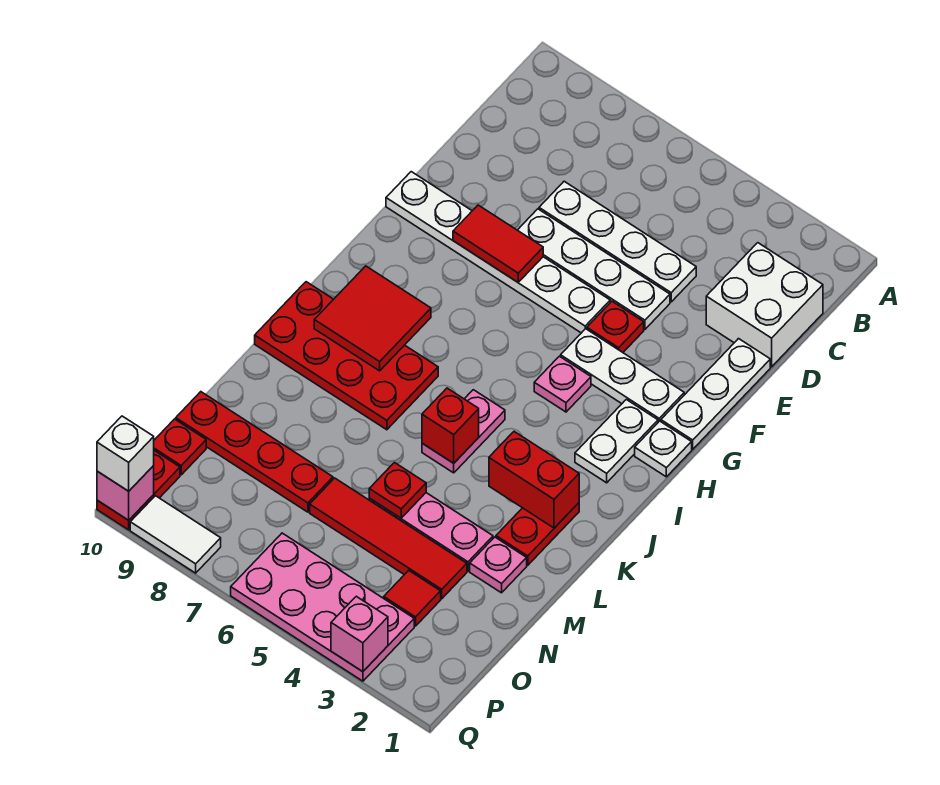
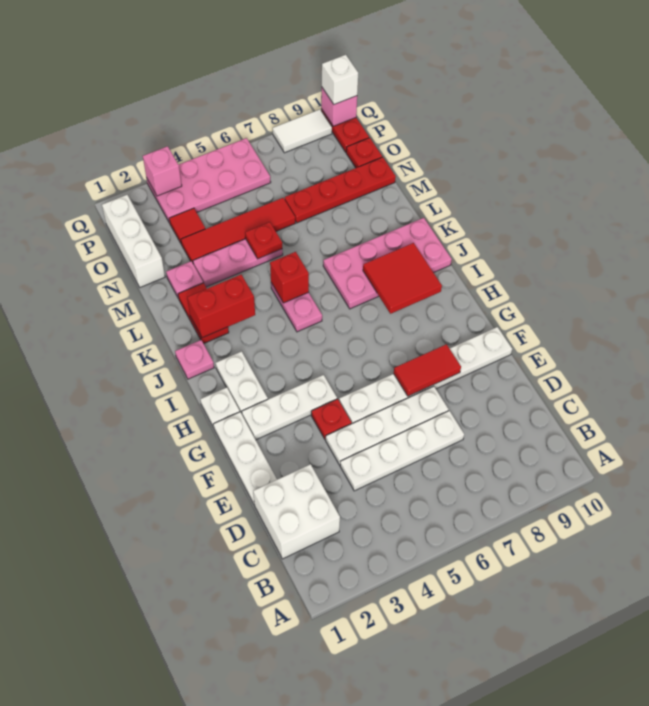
pink plate H4 level 1 -> pink plate J1 level 1
red plate J7:K10 level 1 -> pink plate J7:K10 level 1
none -> white brick N1:P1 level 1

